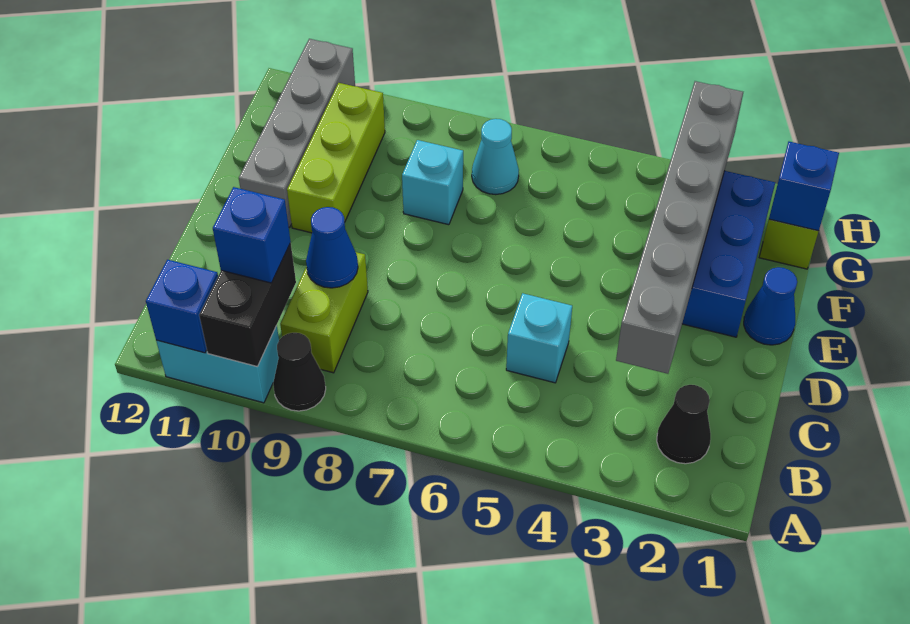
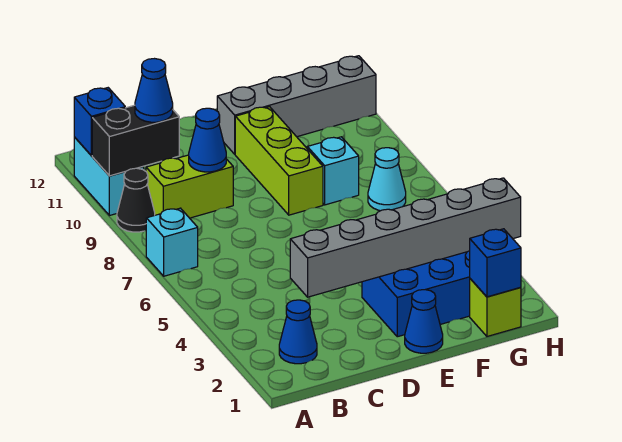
black cone B2 level 1 -> blue cone B2 level 1
blue brick B10 level 3 -> blue cone B10 level 3
cyan brick C5 level 1 -> cyan brick A7 level 1
lime brick E10:G10 level 1 -> lime brick E8:E10 level 1

